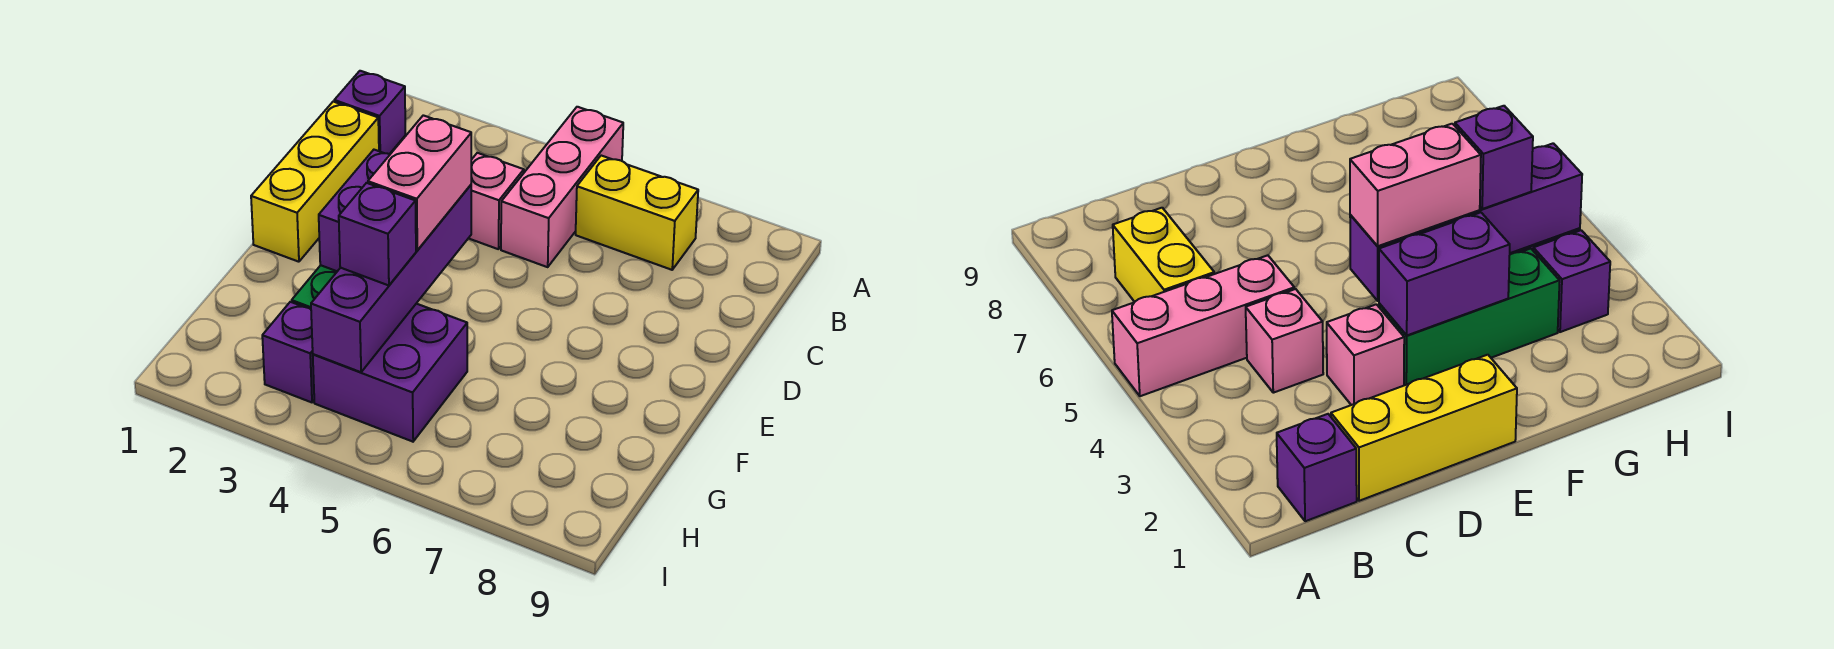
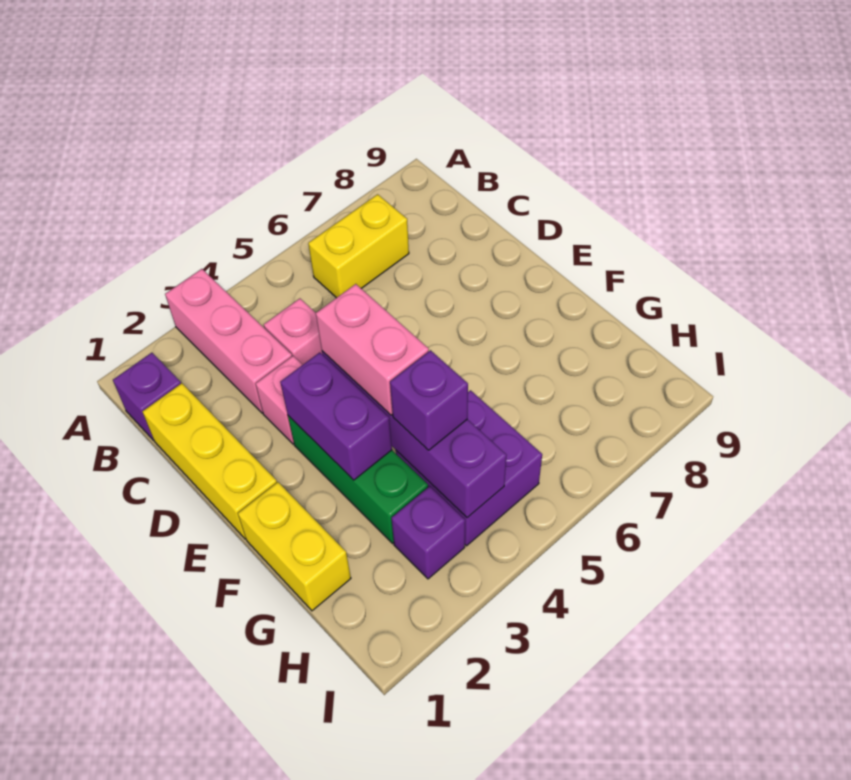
pink brick A5:C5 level 1 -> pink brick A3:C3 level 1
none -> yellow brick F1:G1 level 1

